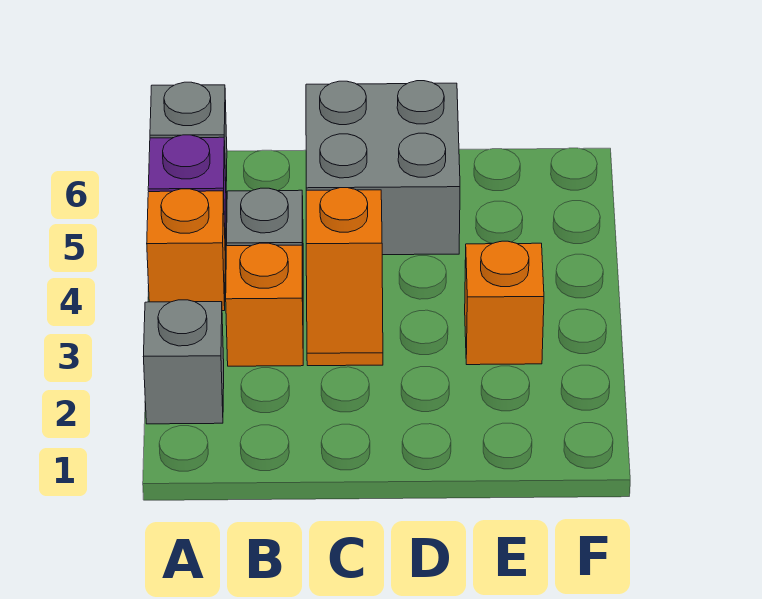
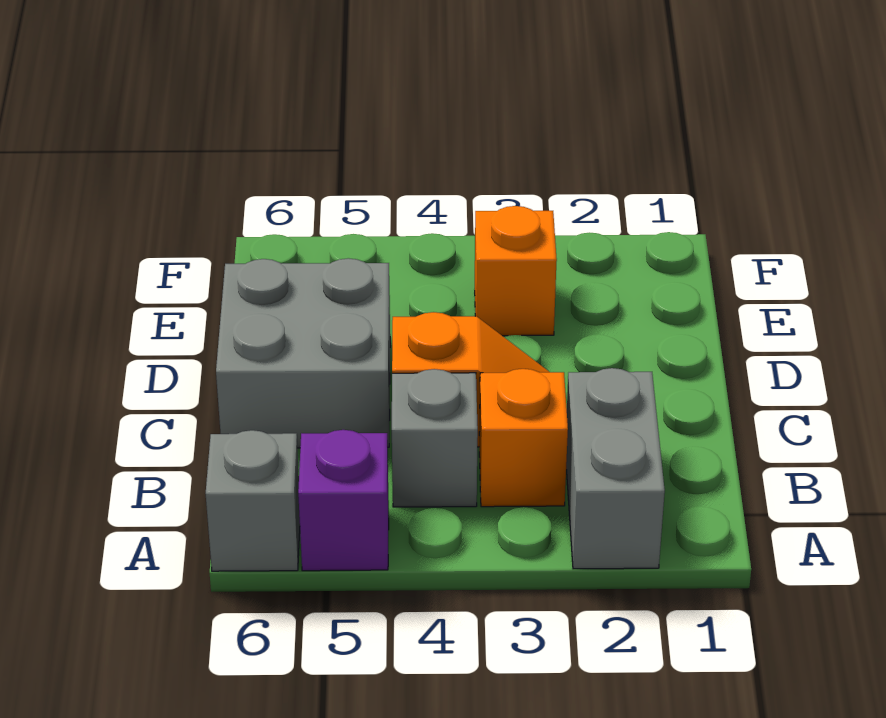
grey brick A2 level 1 -> grey brick A2:B2 level 1
orange brick A4 level 1 -> none

